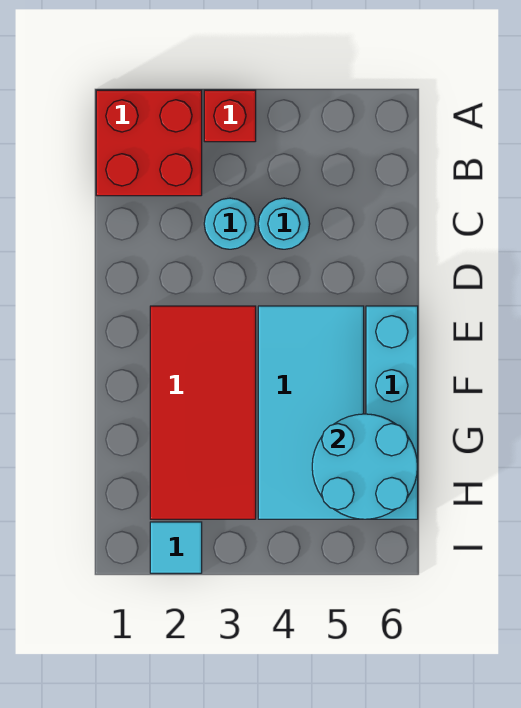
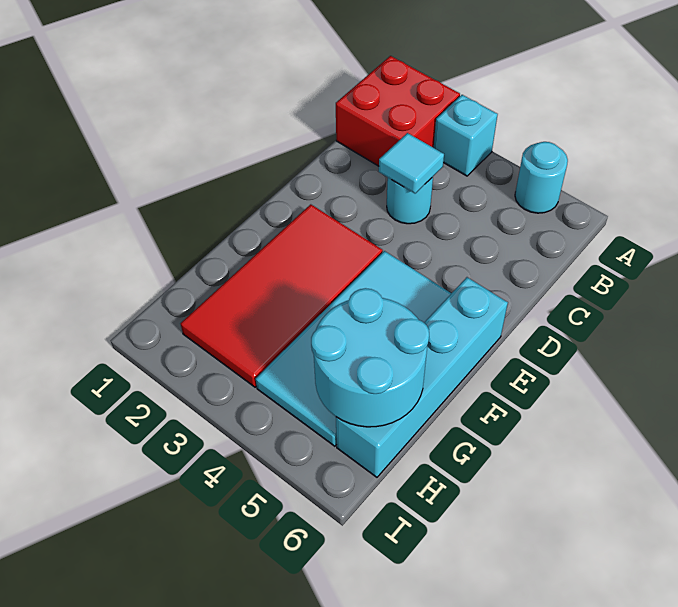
red brick A3 level 1 -> cyan brick A3 level 1
cyan round brick C4 level 1 -> cyan round brick A5 level 1
cyan tile I2 level 1 -> cyan tile C3 level 2

